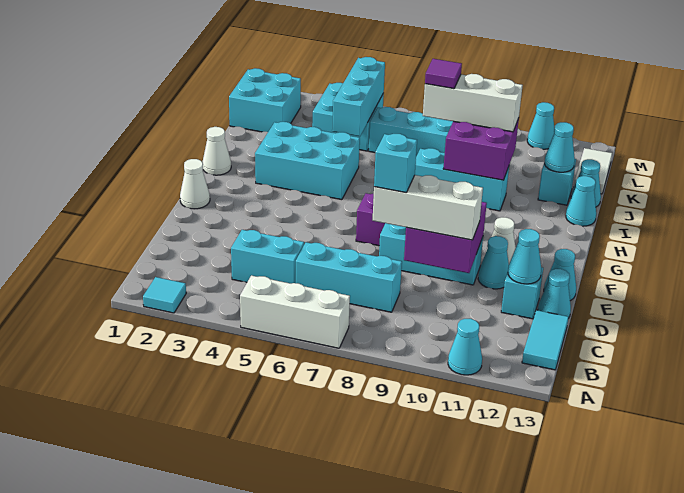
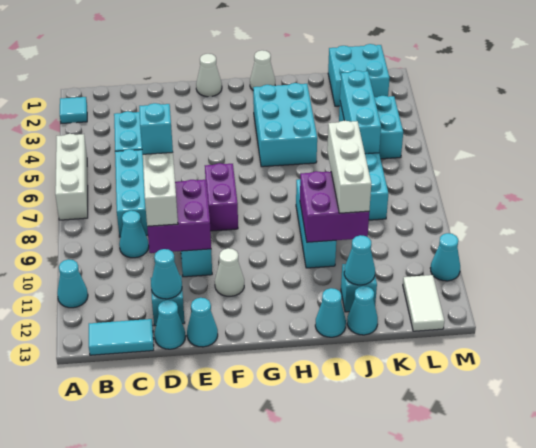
cyan cone E11 level 1 -> cyan cone C9 level 1
cyan brick J5:L5 level 2 -> cyan brick K4:K6 level 2
purple tile J8 level 4 -> none
white tile K13:L13 level 1 -> white tile L12:L13 level 1

